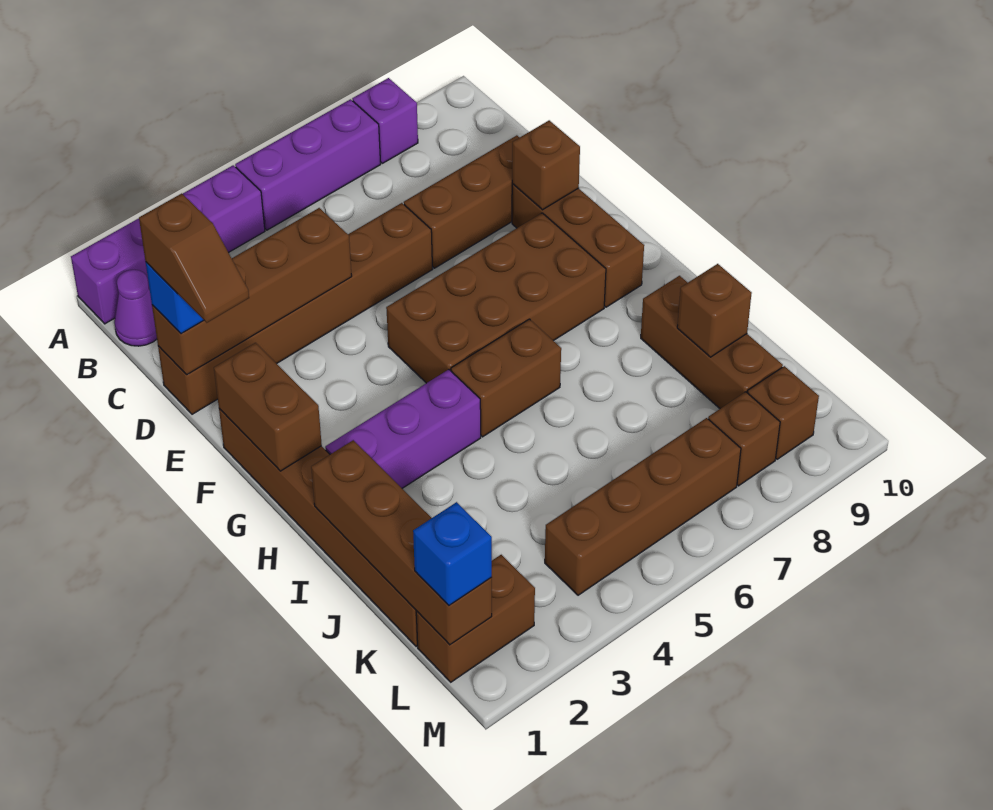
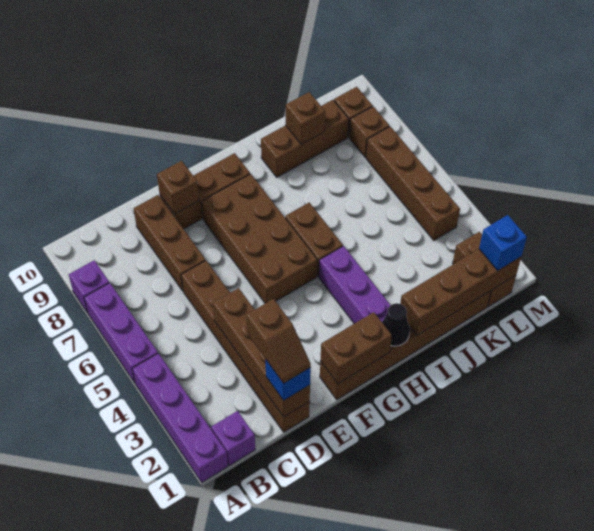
purple cone B1 level 1 -> purple brick B1 level 1
brown slope D1:E1 level 4 top D -> brown slope D1:D2 level 4 top 2
none -> black cone H1 level 2

